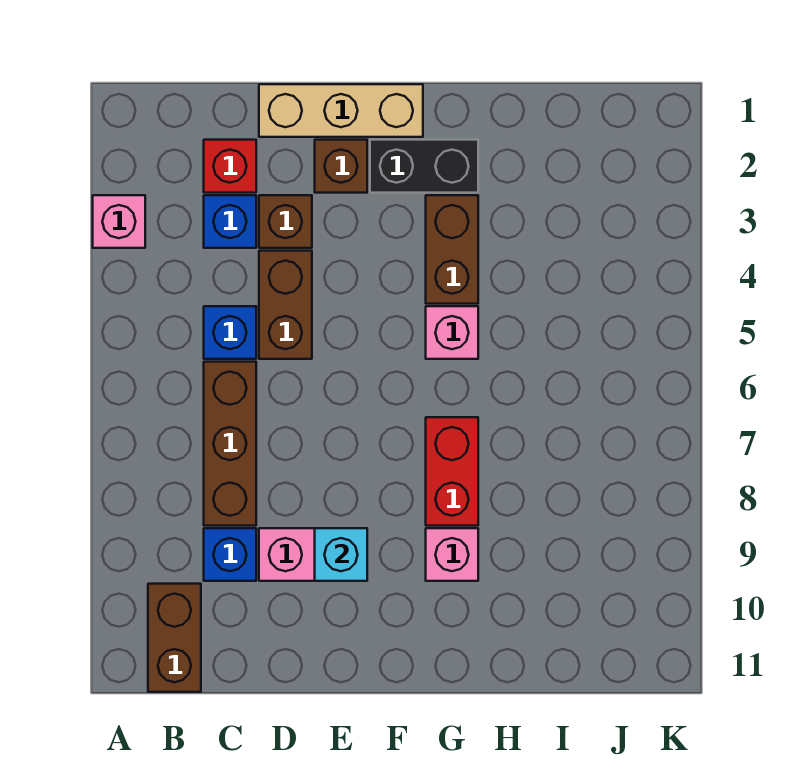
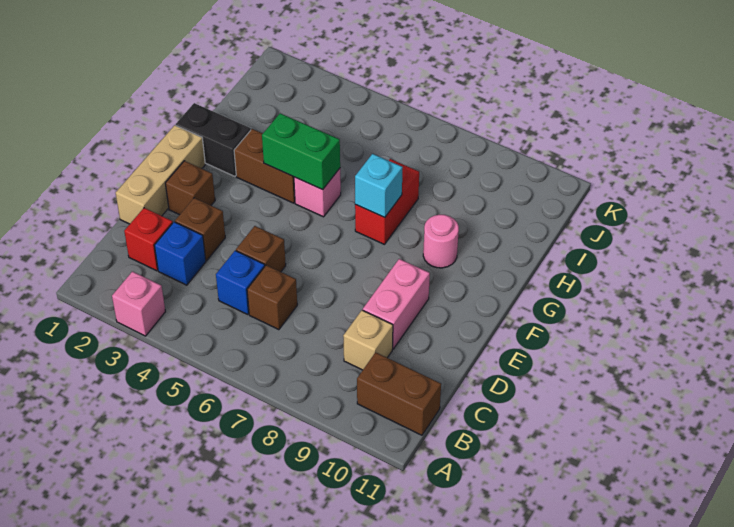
brown brick C6:C8 level 1 -> brown brick C6 level 1
blue brick C9 level 1 -> tan brick C9 level 1
brown brick D4:D5 level 1 -> brown brick D5 level 1
cyan brick E9 level 2 -> cyan brick G7 level 2
black brick F2:G2 level 1 -> black brick G1:G2 level 1
none -> green brick G4:G5 level 2
red brick G7:G8 level 1 -> red brick G7:H7 level 1
pink brick G9 level 1 -> pink round brick G9 level 1

